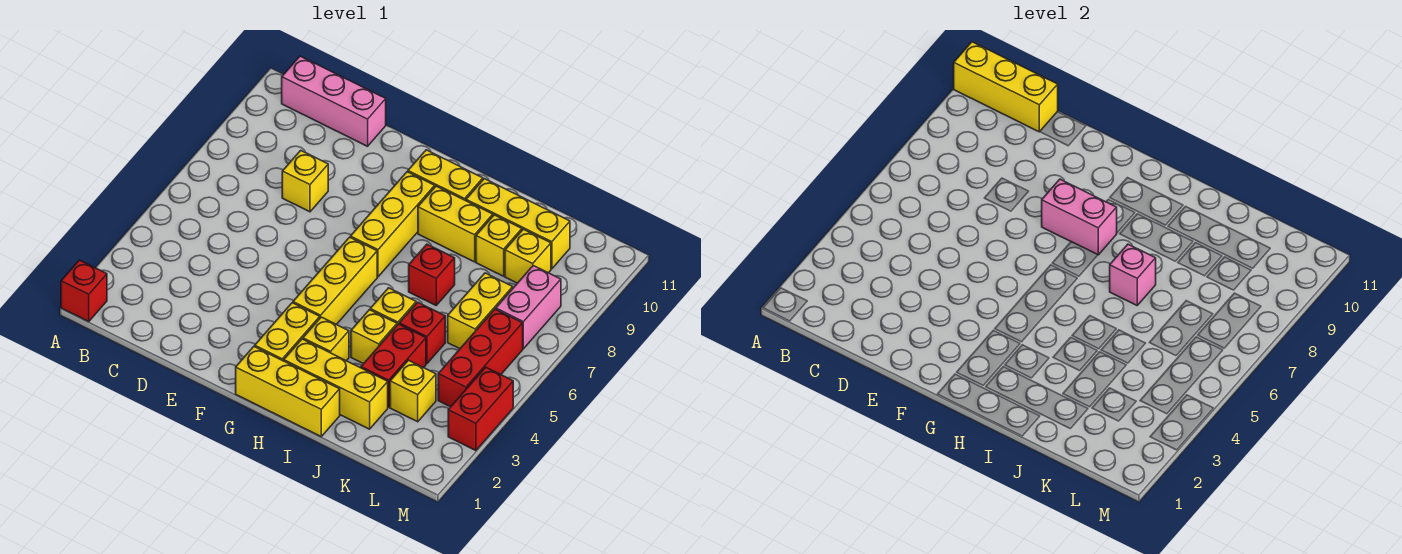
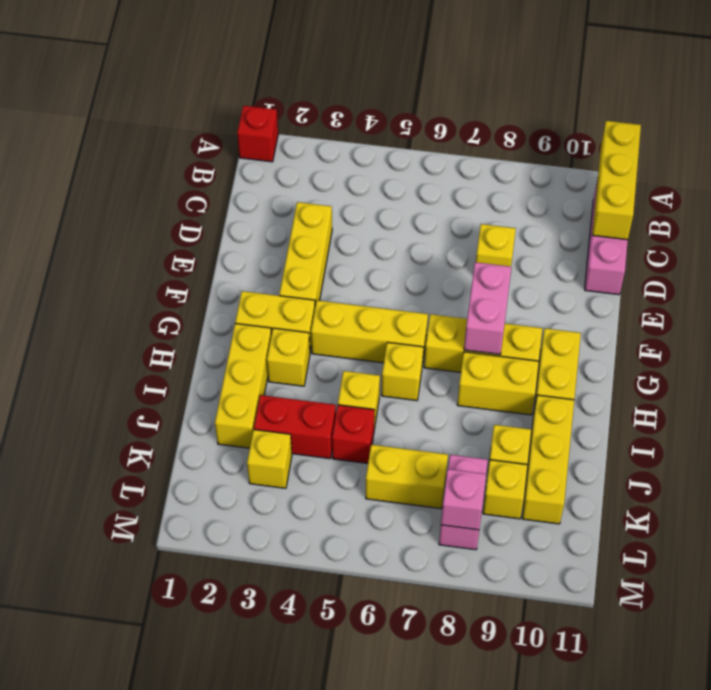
yellow brick G1:I1 level 1 -> yellow brick D3:F3 level 1
yellow brick H9:I9 level 1 -> yellow brick H8:H9 level 1
yellow brick I4 level 1 -> yellow brick H6 level 1
red brick I7 level 1 -> none
pink brick I7 level 2 -> pink brick L8 level 2
red brick L4:L6 level 1 -> none
pink brick L7:L8 level 1 -> pink brick K8:L8 level 1
red brick M3:M4 level 1 -> none

